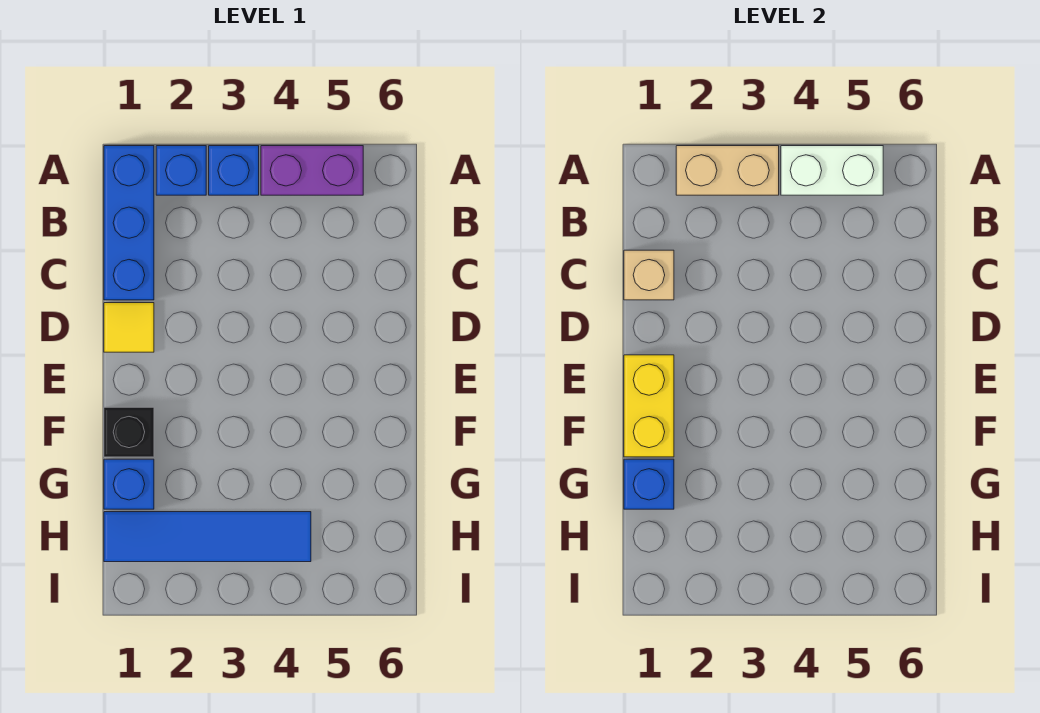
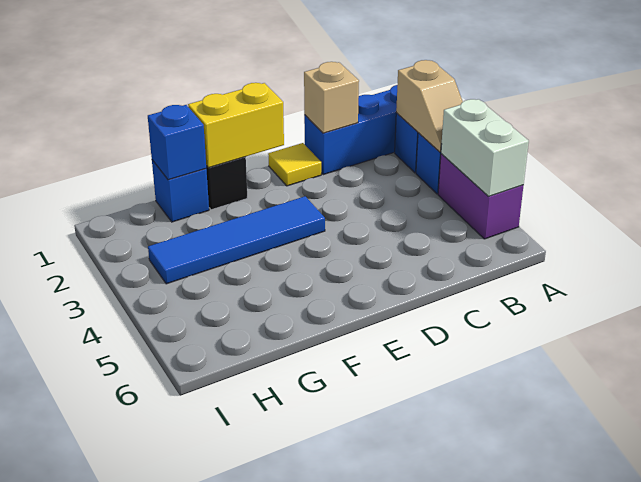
tan brick A2:A3 level 2 -> tan slope A2:A3 level 2 top 2
blue tile H1:H4 level 1 -> blue tile E3:H3 level 1

